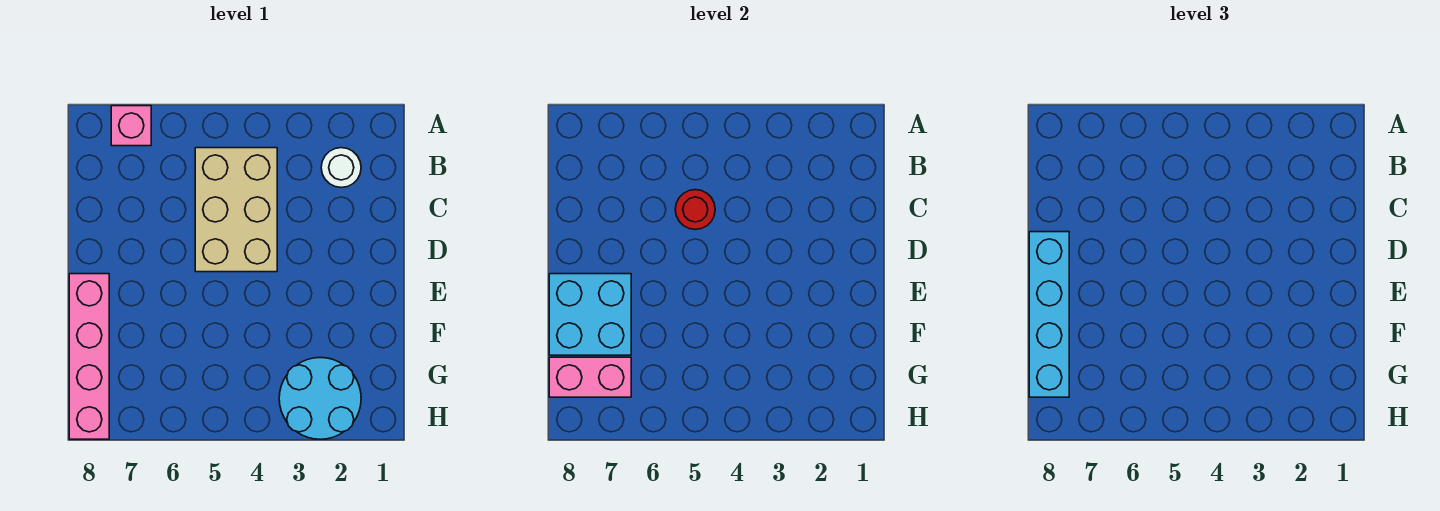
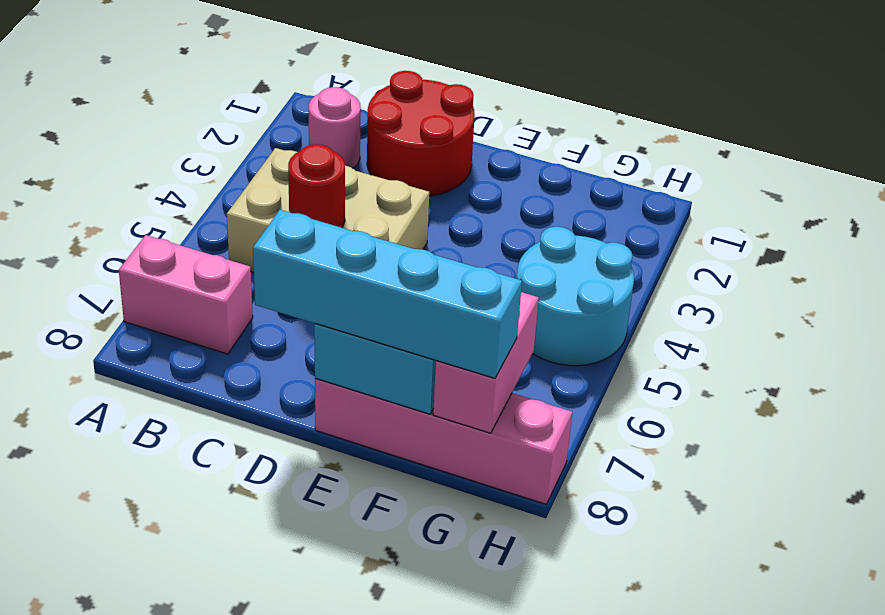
pink brick A7 level 1 -> pink brick A7:B7 level 1
white round brick B2 level 1 -> pink round brick B2 level 1
none -> red round brick C1:D2 level 1
cyan round brick G2:H3 level 1 -> cyan round brick G4:H5 level 1

